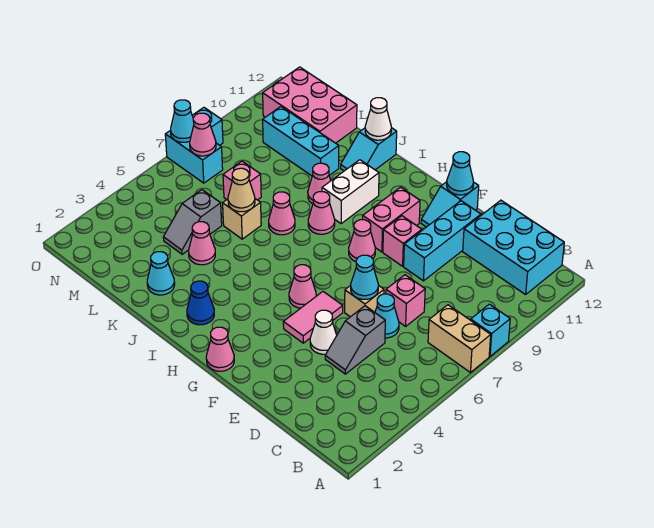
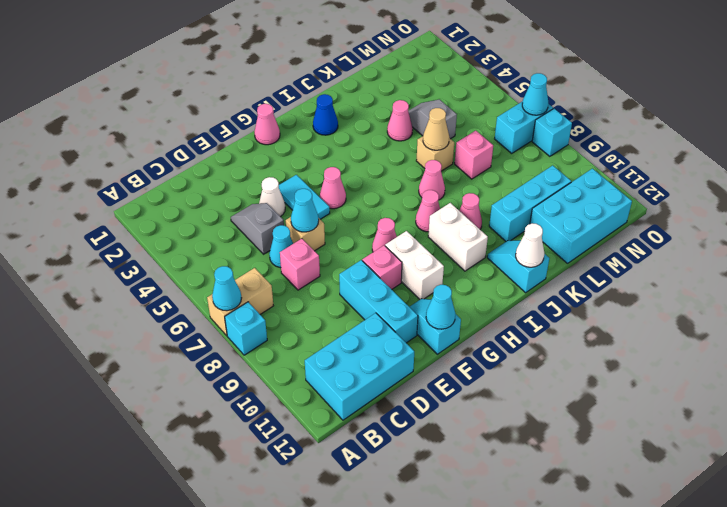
pink tile F4:F5 level 1 -> cyan tile F4:F5 level 1
pink brick G9:G10 level 1 -> white brick G9:G10 level 1
cyan cone K2 level 1 -> cyan cone A7 level 2
pink brick L11:N12 level 1 -> cyan brick L11:N12 level 1
pink cone N7 level 2 -> none

